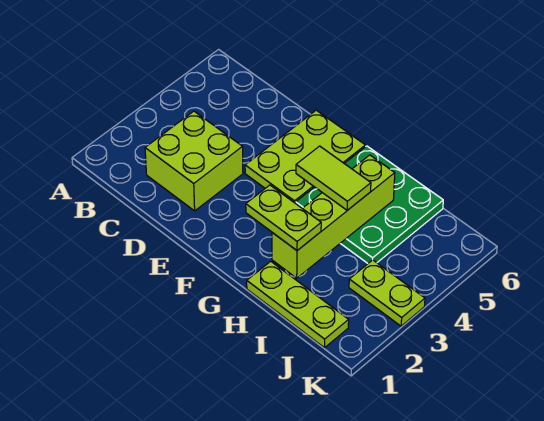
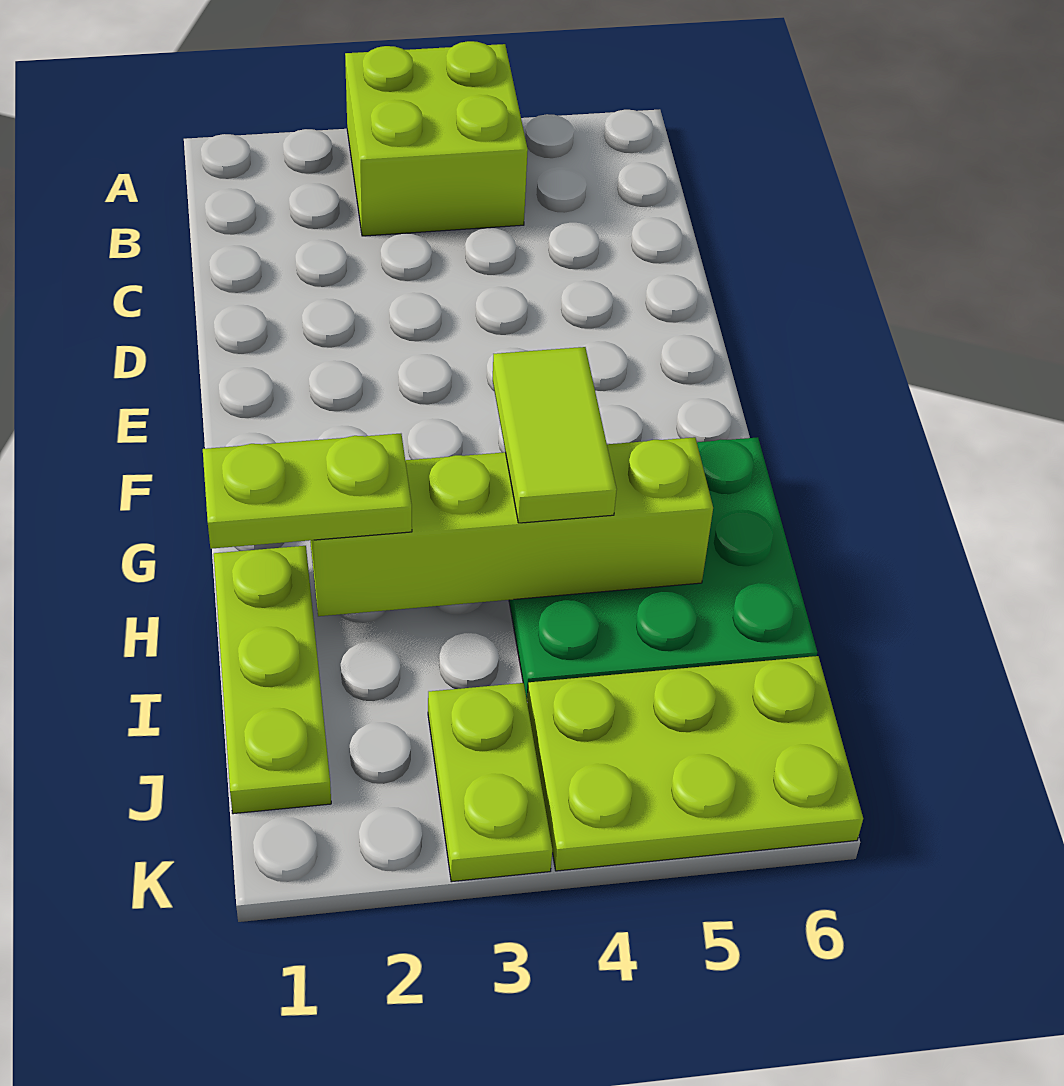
lime brick C2:D3 level 1 -> lime brick A3:B4 level 1
lime plate E4:F6 level 1 -> lime plate J4:K6 level 1
lime plate G2:H2 level 3 -> lime plate H1:H2 level 3

